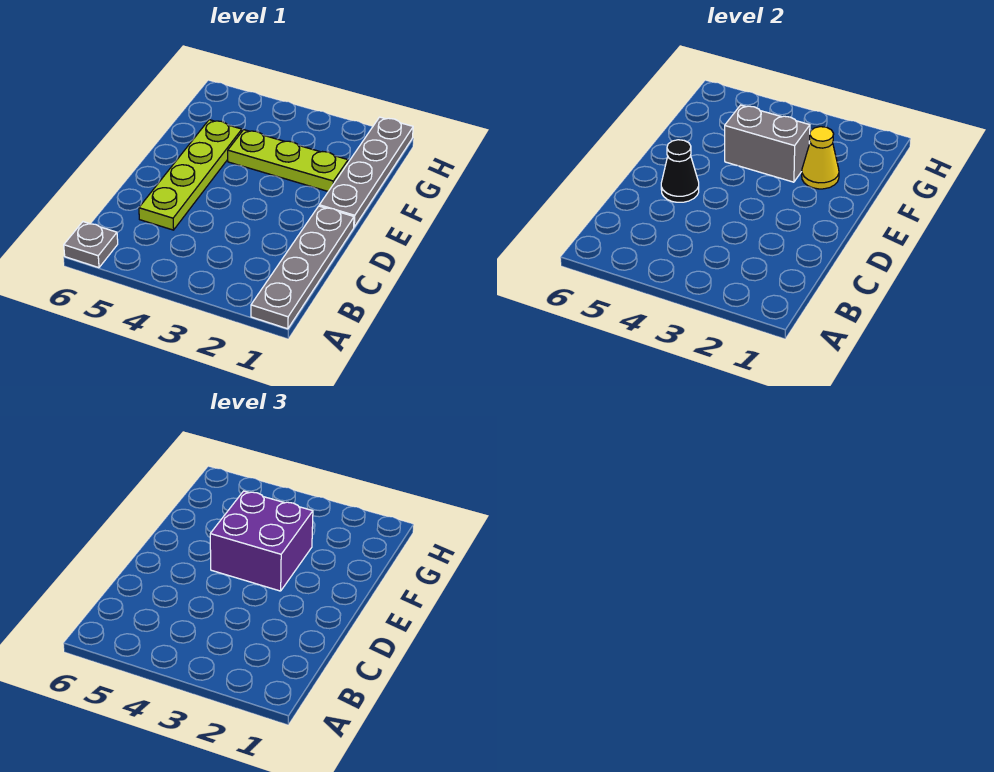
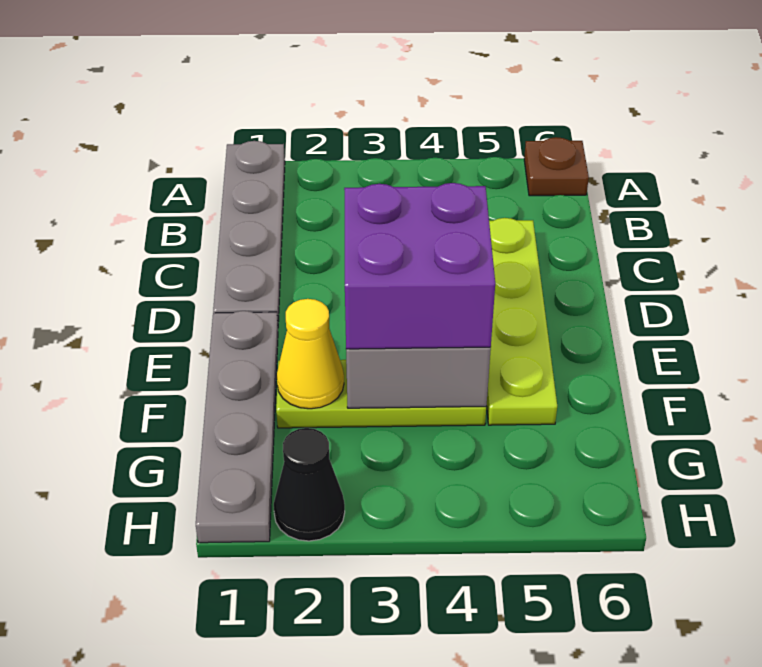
grey plate A6 level 1 -> brown plate A6 level 1
black cone D5 level 2 -> black cone H2 level 1

